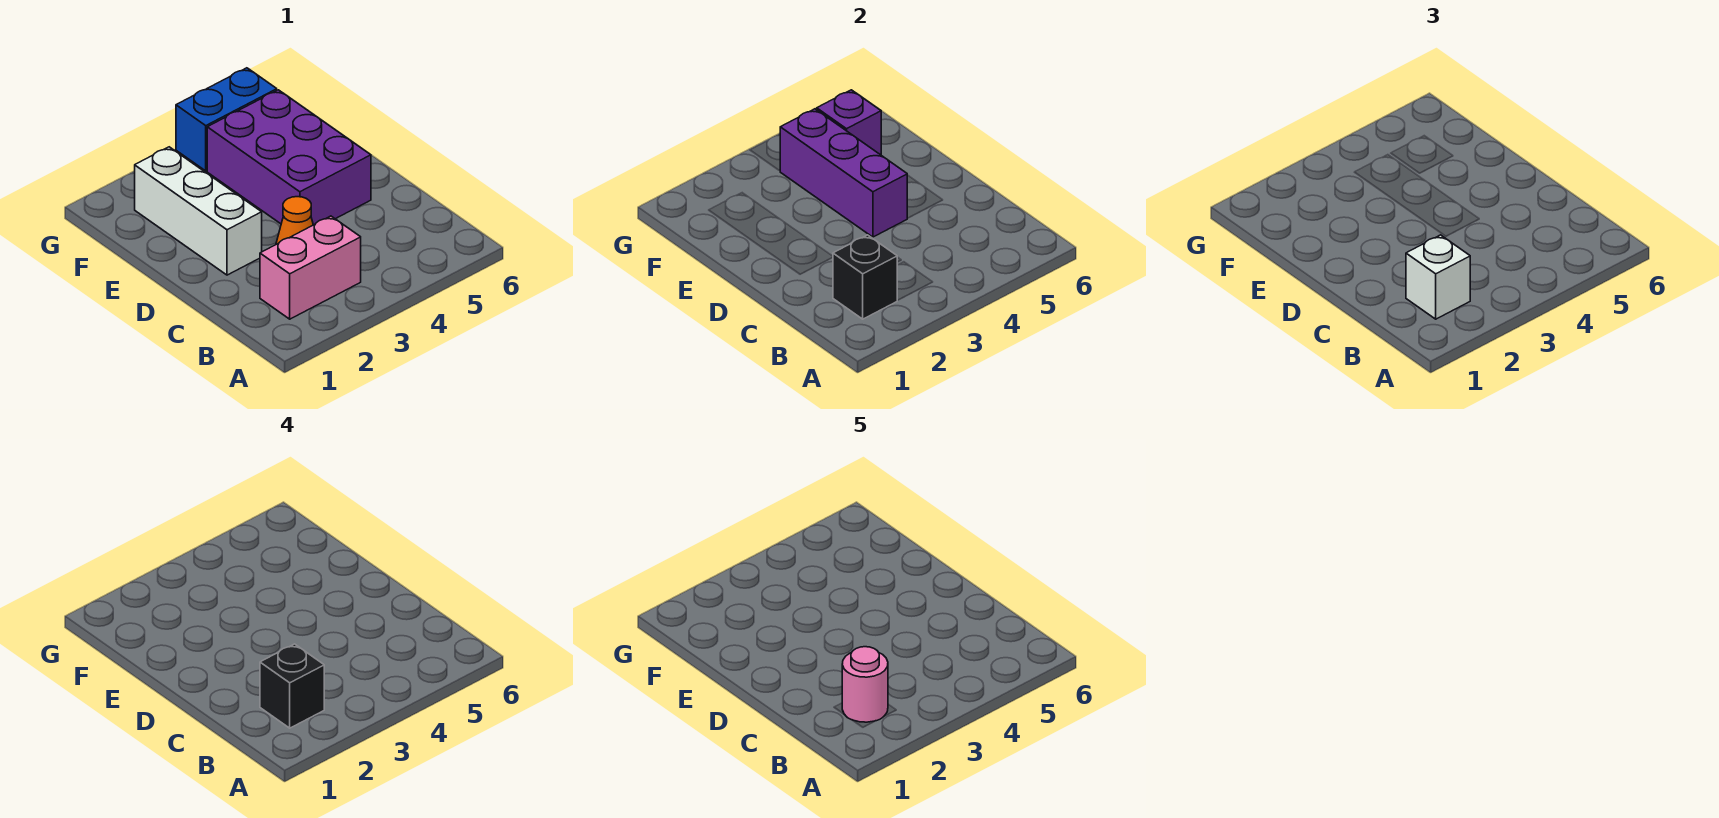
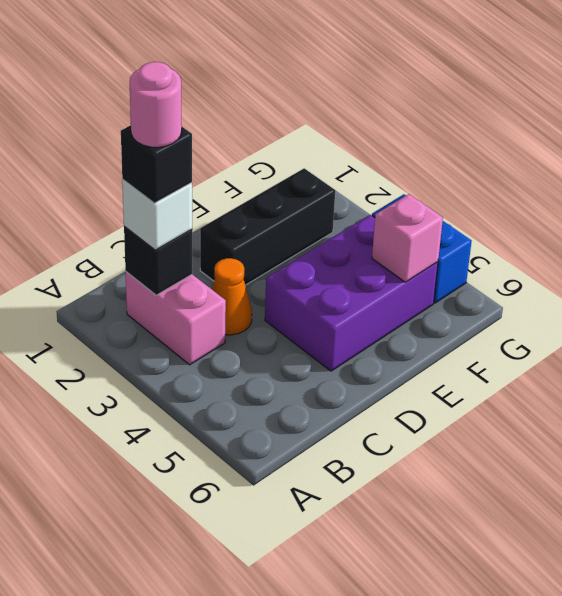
white brick D2:F2 level 1 -> black brick D2:F2 level 1
purple brick D4:F4 level 2 -> none
purple brick F5 level 2 -> pink brick F5 level 2

